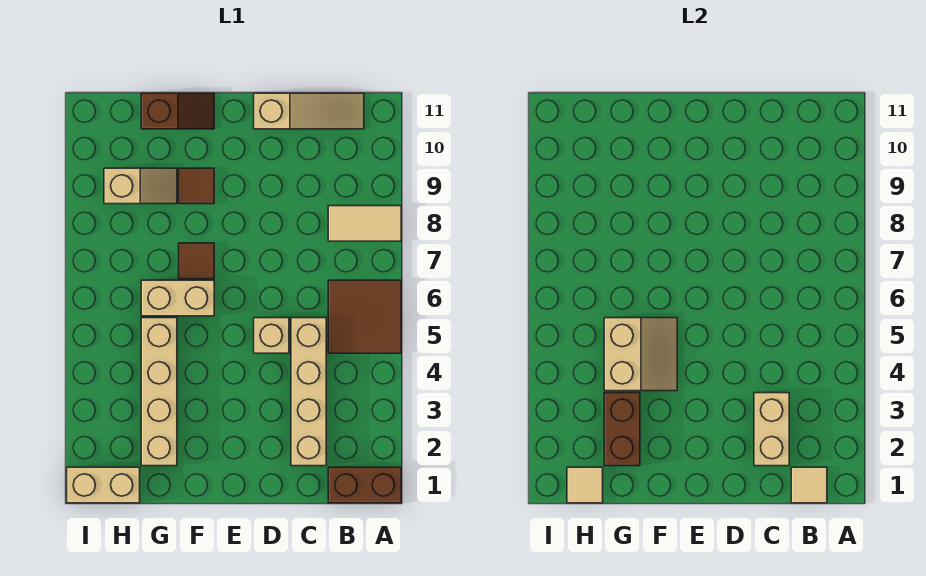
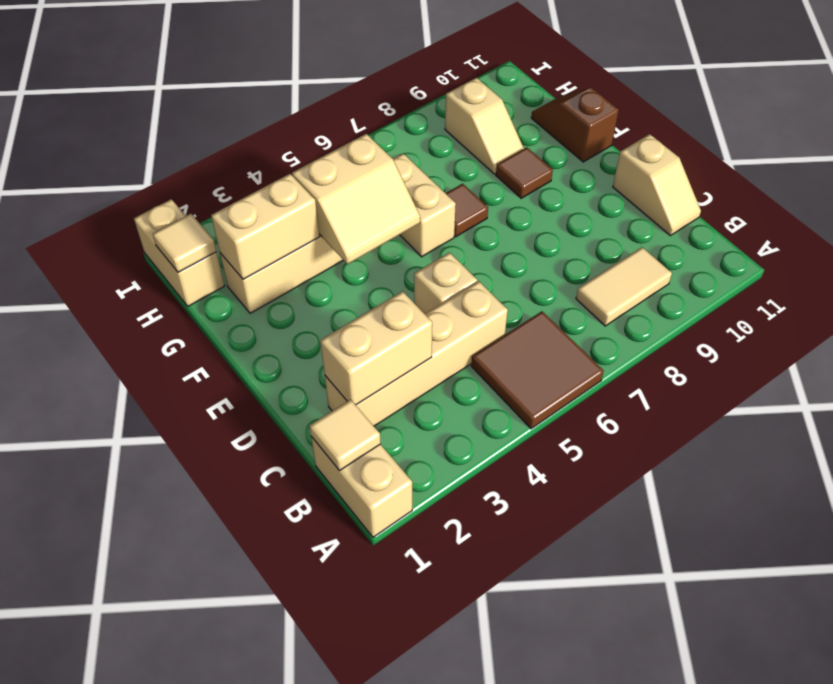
brown brick A1:B1 level 1 -> tan brick A1:B1 level 1
tan tile A8:B8 level 1 -> tan tile B8:B9 level 1
tan slope B11:D11 level 1 top D -> tan slope C11:D11 level 1 top D
brown slope F11:G11 level 1 top G -> brown slope F11:G11 level 1 top F
brown brick G2:G3 level 2 -> tan brick G2:G3 level 2

